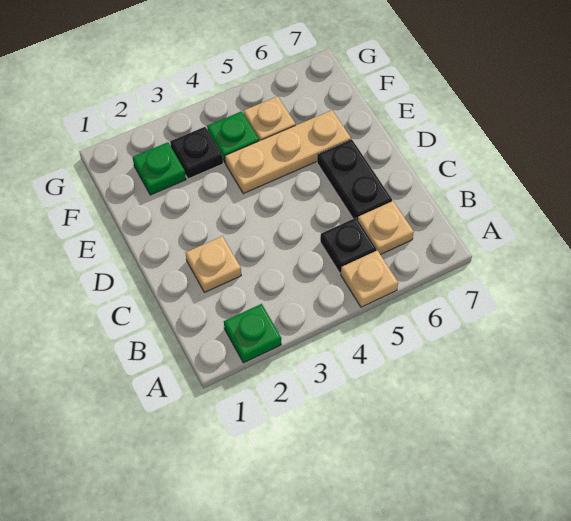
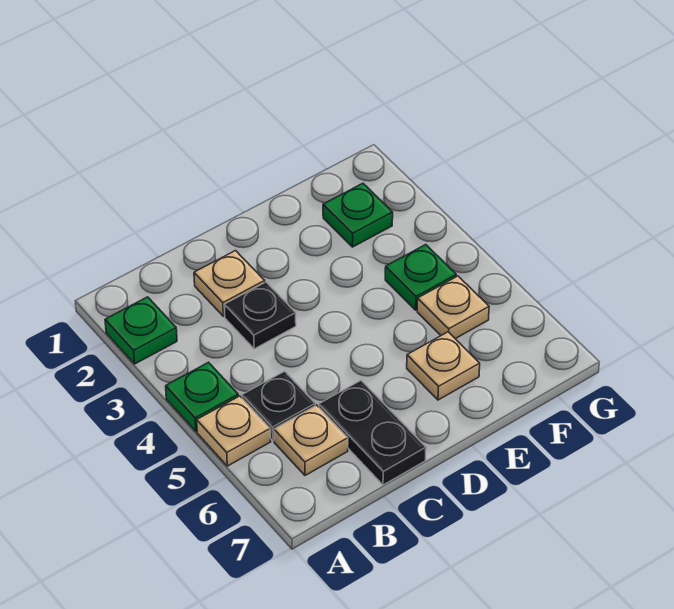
none -> green plate A4 level 1
black plate C6:D6 level 1 -> black plate C6:C7 level 1
tan plate E4:E6 level 1 -> tan plate E6 level 1
black plate F3 level 1 -> black plate C3 level 1

